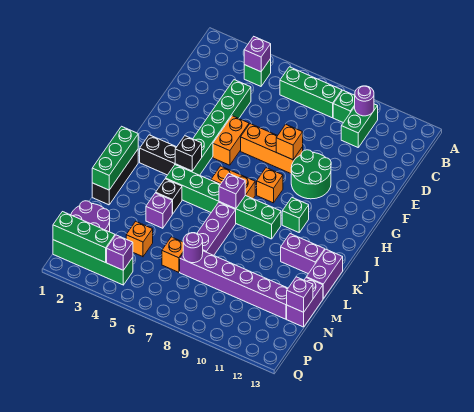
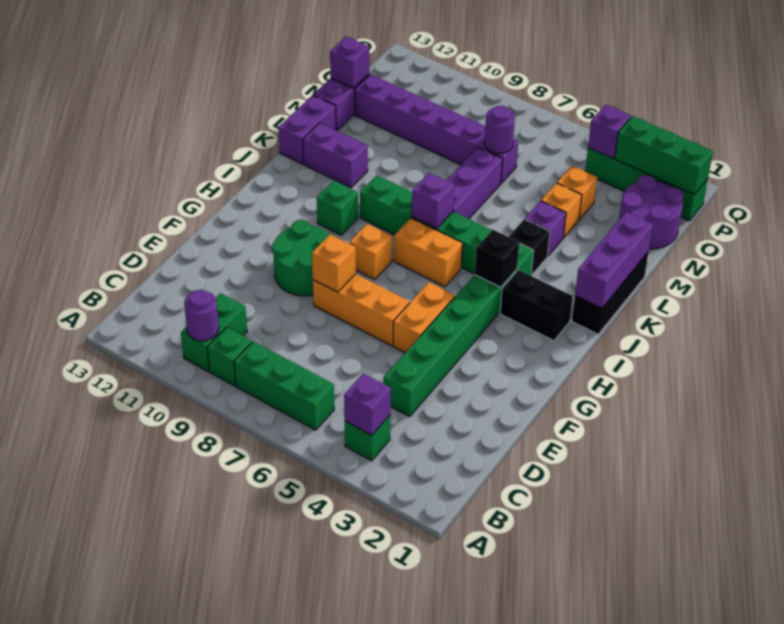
green brick J1:L1 level 2 -> purple brick J1:L1 level 2
orange brick N6 level 1 -> orange brick M4 level 1

